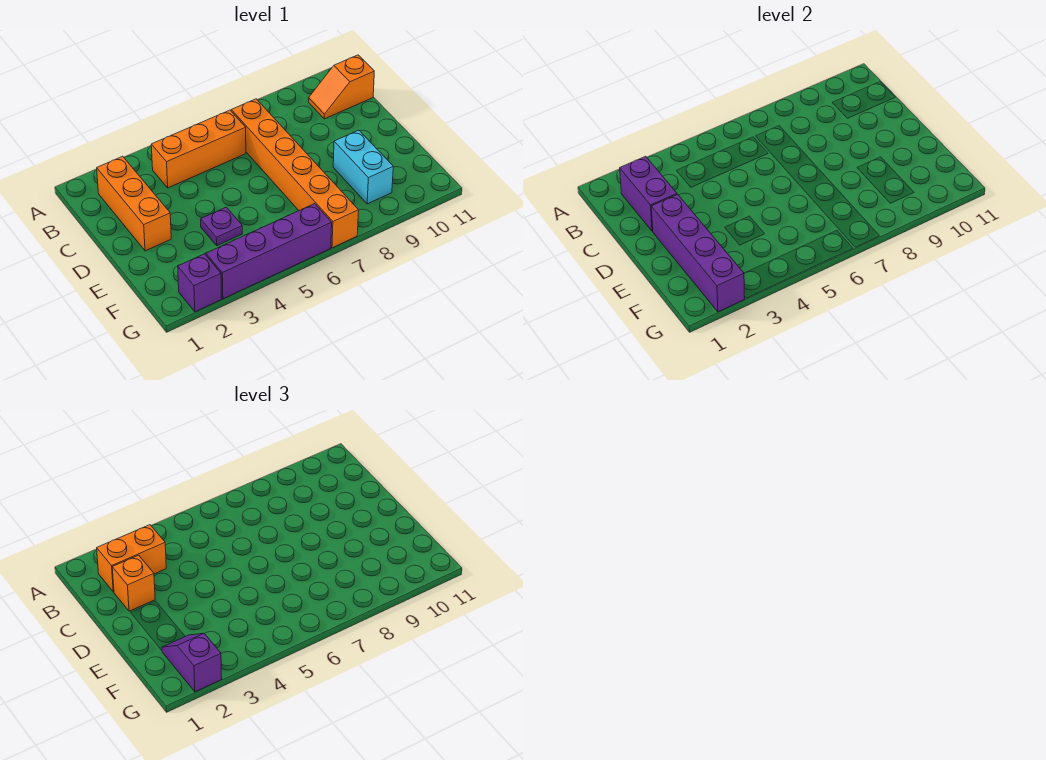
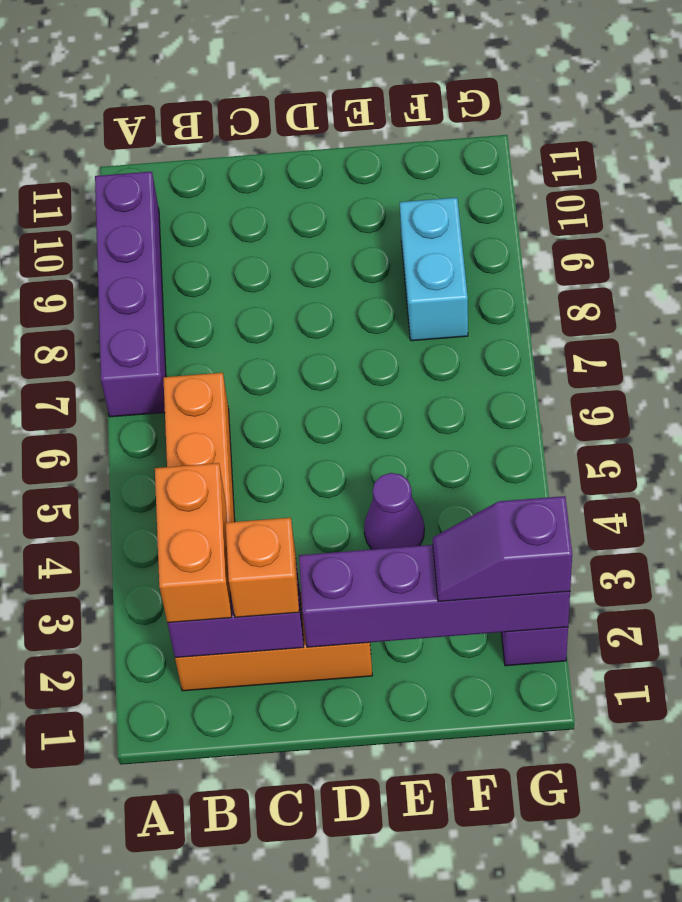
orange brick B7:G7 level 1 -> none
orange slope B10:B11 level 1 top 11 -> none
purple plate E4 level 1 -> purple cone E4 level 1
cyan brick E9:F9 level 1 -> cyan brick F8:F9 level 1
purple brick G3:G6 level 1 -> purple brick A7:A10 level 1

